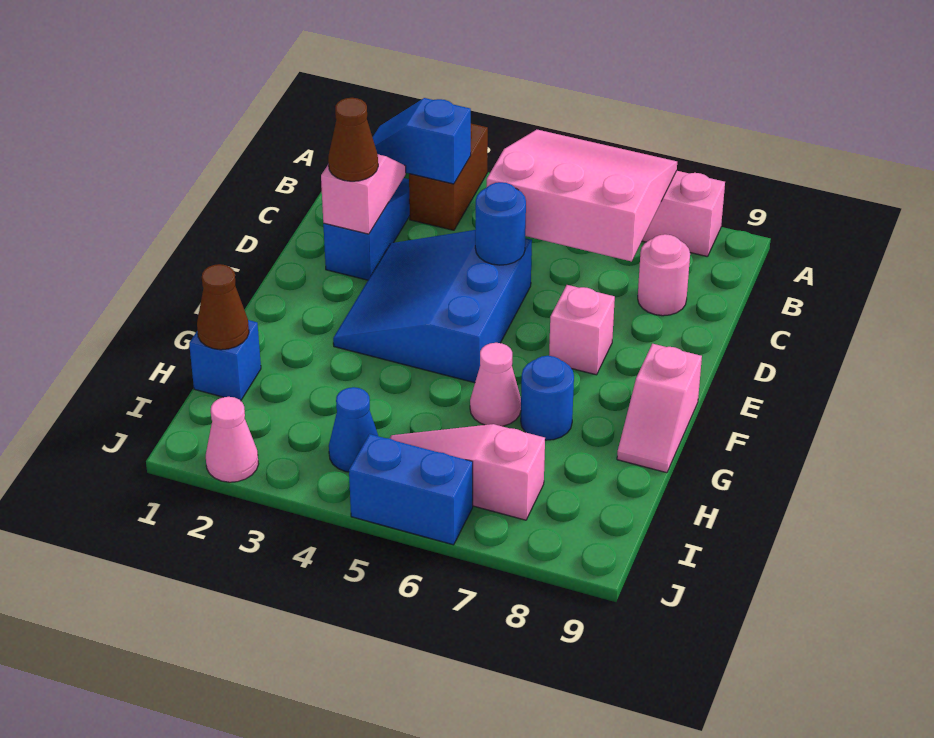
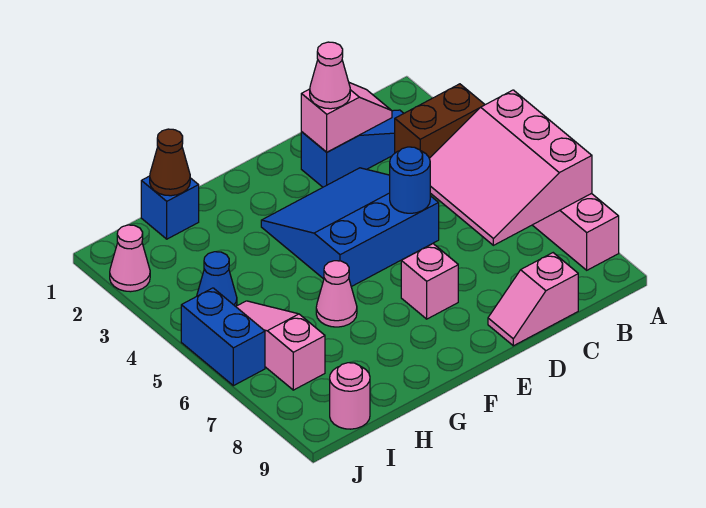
pink slope A5:C7 level 2 top C -> pink slope A5:C7 level 2 top A
blue slope B2:B3 level 2 top 3 -> none
pink round brick C8 level 1 -> pink round brick I9 level 1
brown cone D2 level 3 -> pink cone D2 level 3
pink slope F9:G9 level 1 top F -> pink slope C9:D9 level 1 top C
blue round brick G7 level 1 -> none

